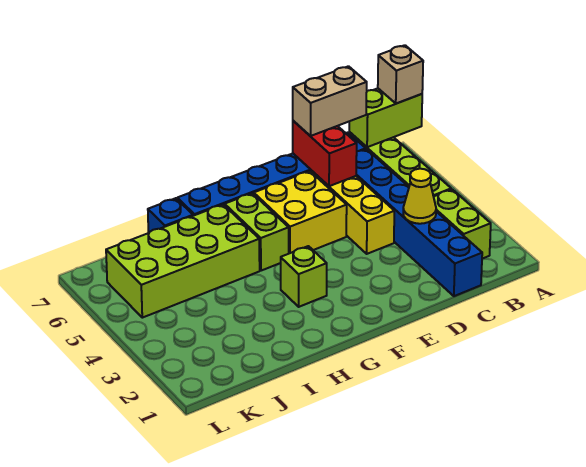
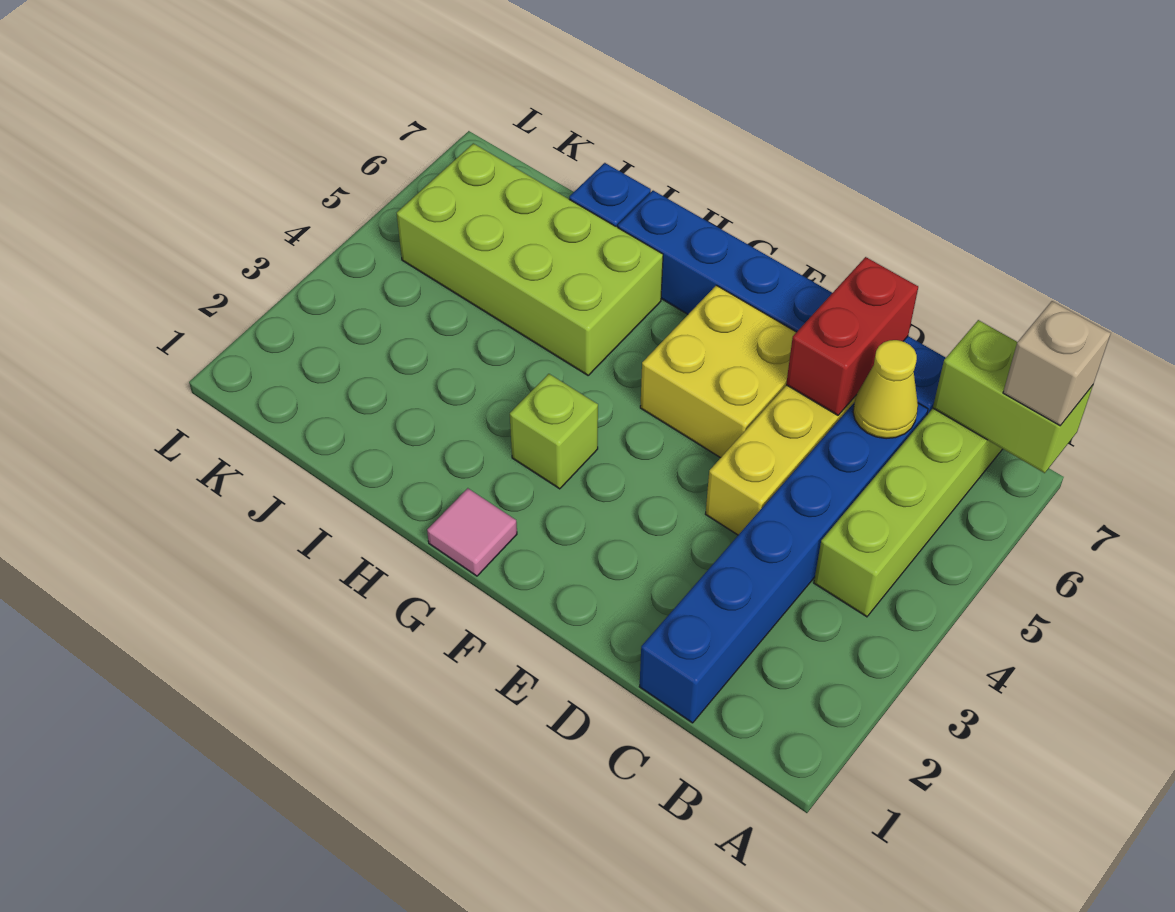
lime brick B2:B3 level 1 -> none
yellow cone C3 level 2 -> yellow cone C6 level 2
tan brick C7:D7 level 3 -> none
none -> pink tile G1 level 1
lime brick G5:G6 level 1 -> none

